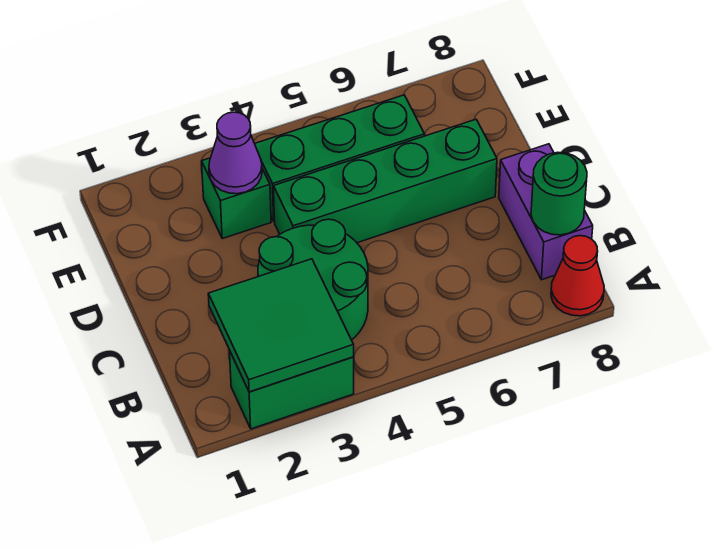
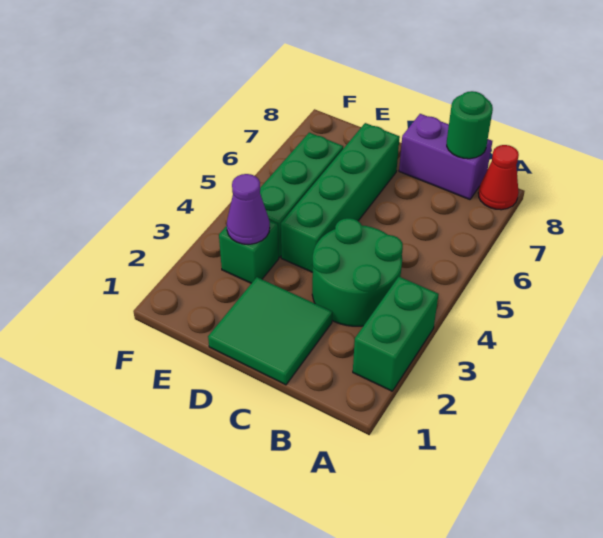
green tile A2:B3 level 2 -> green tile C1:D2 level 1

